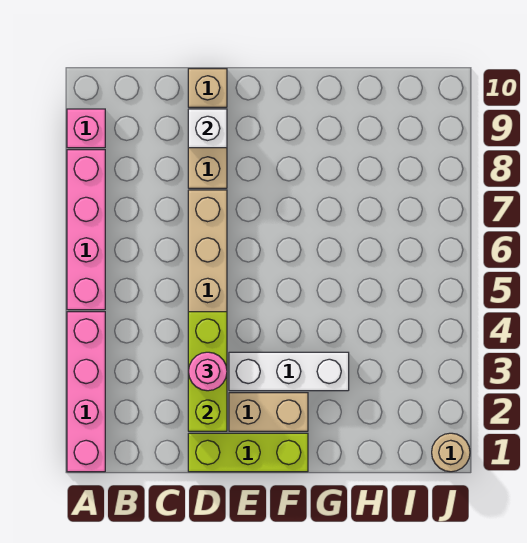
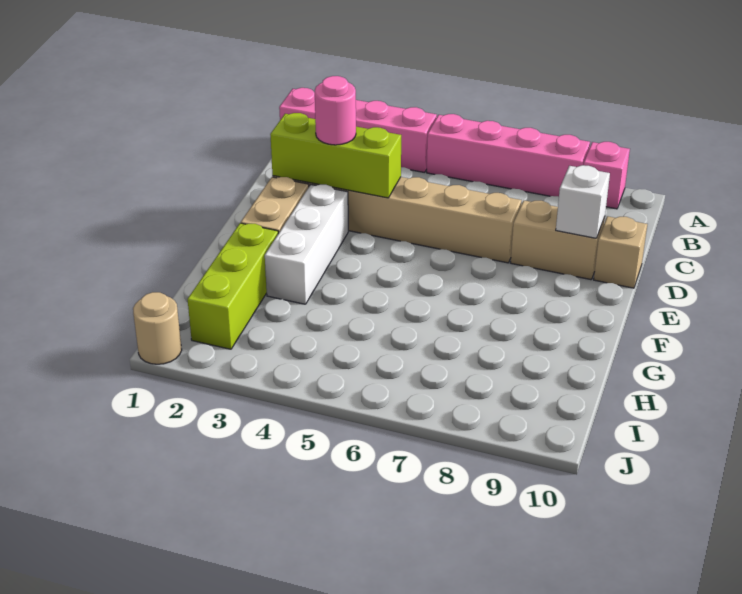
lime brick D1:F1 level 1 -> lime brick G2:I2 level 1

